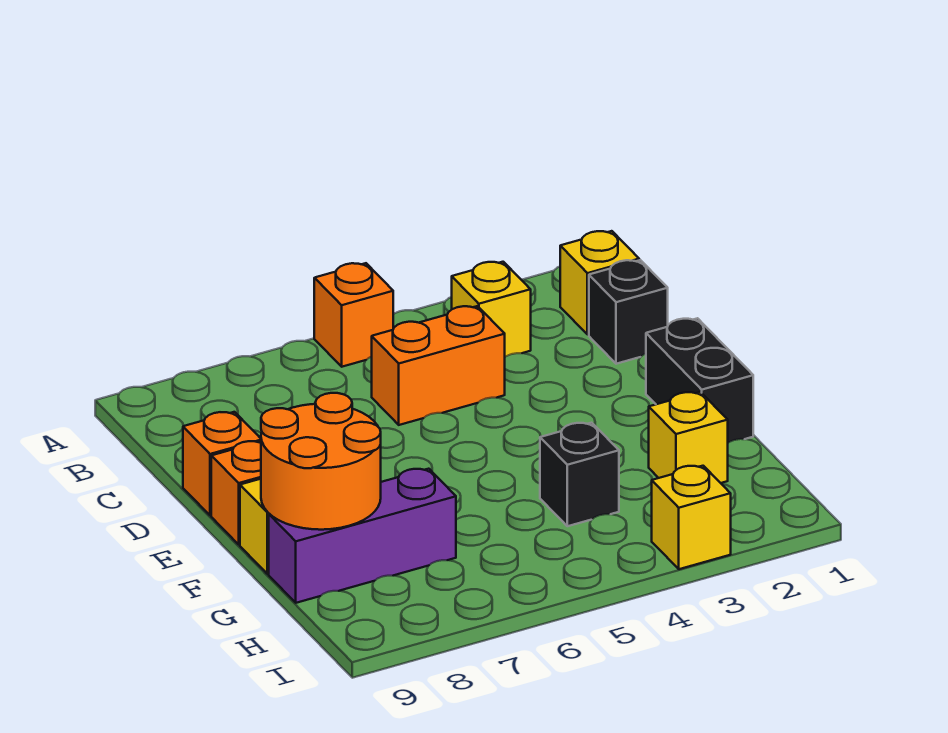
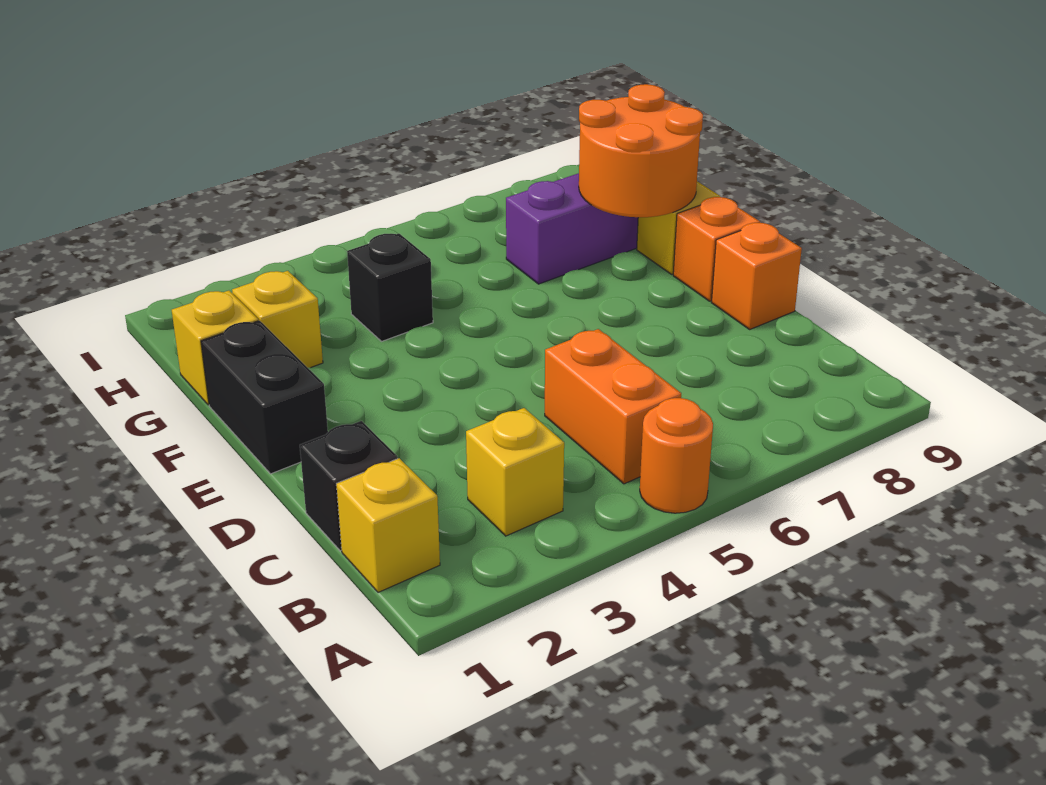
orange brick A5 level 1 -> orange round brick A5 level 1
orange brick C4:C5 level 1 -> orange brick B5:C5 level 1
yellow brick I3 level 1 -> yellow brick G1 level 1

